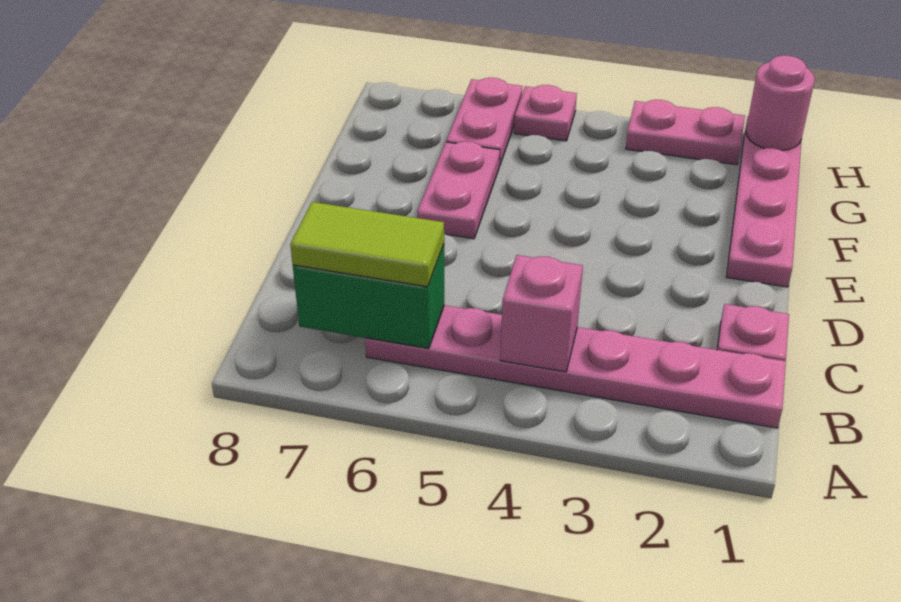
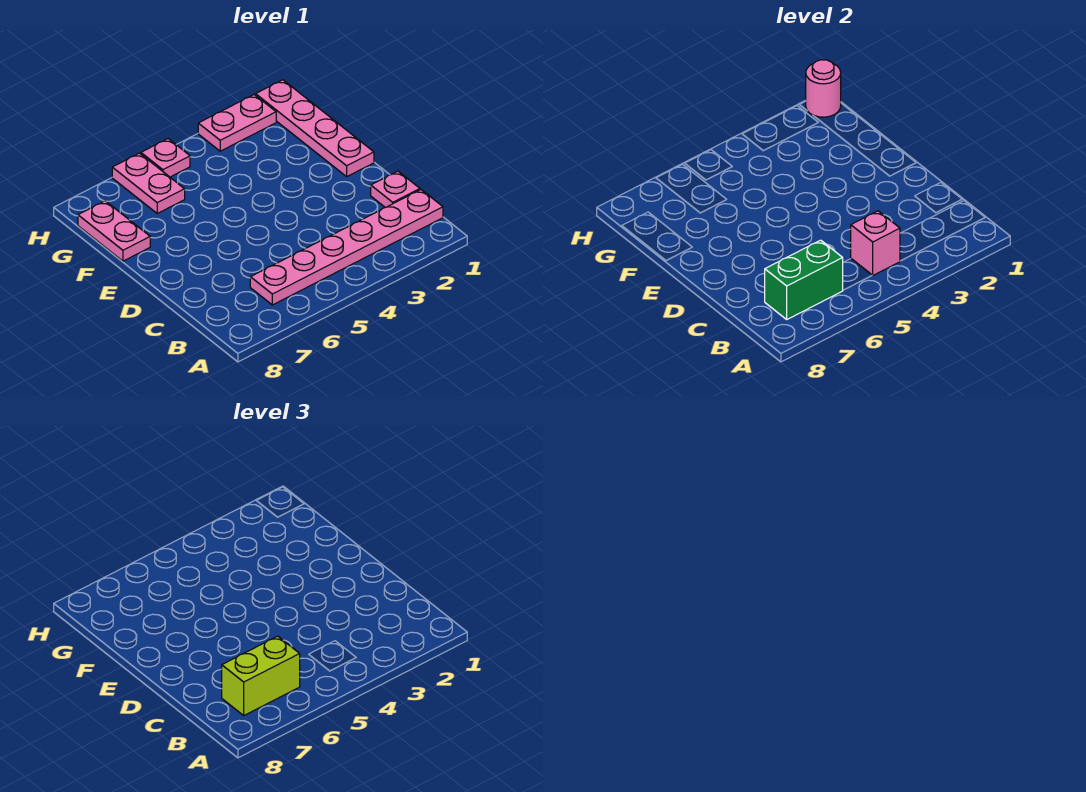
lime tile B6:B7 level 3 -> lime brick B6:B7 level 3
pink plate E6:F6 level 1 -> pink plate F8:G8 level 1

